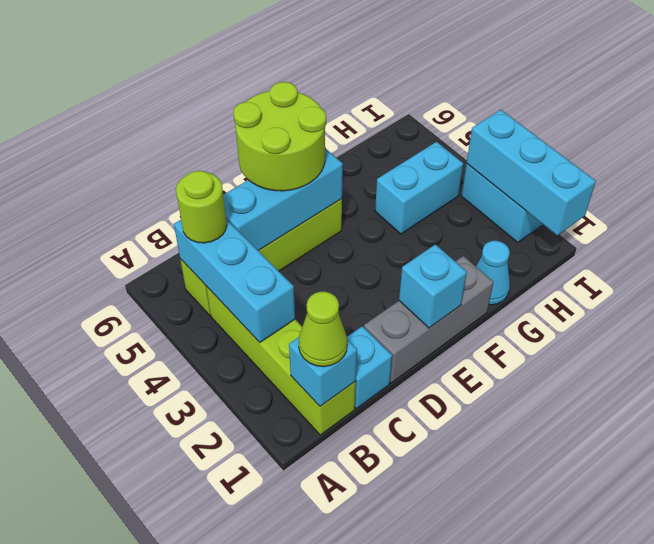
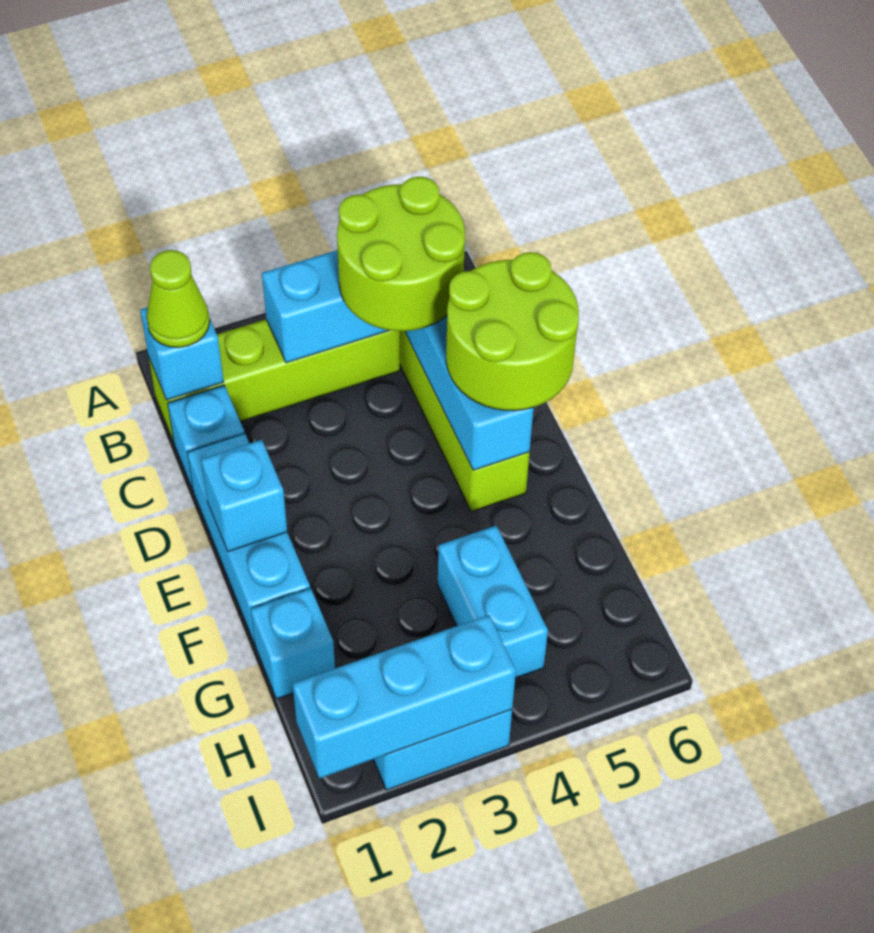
lime round brick B5 level 3 -> lime round brick B4:C5 level 3
grey brick D1:F1 level 1 -> cyan brick D1:F1 level 1
cyan cone G1 level 1 -> cyan brick G1 level 1

